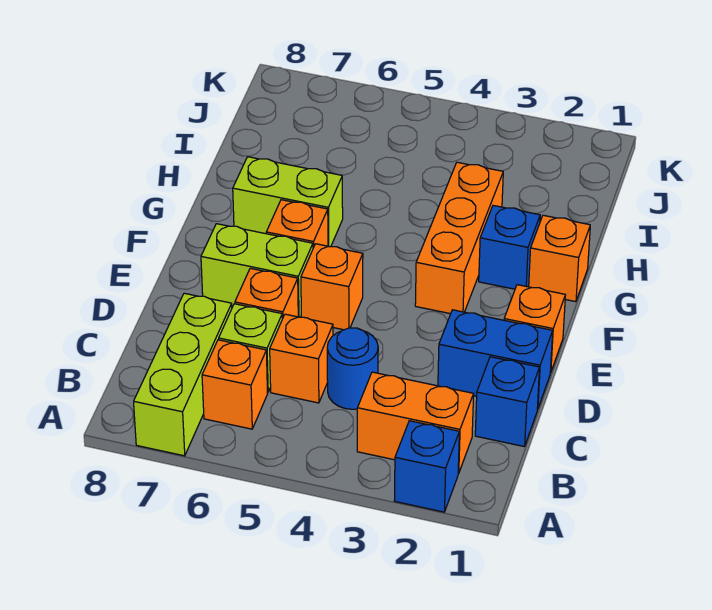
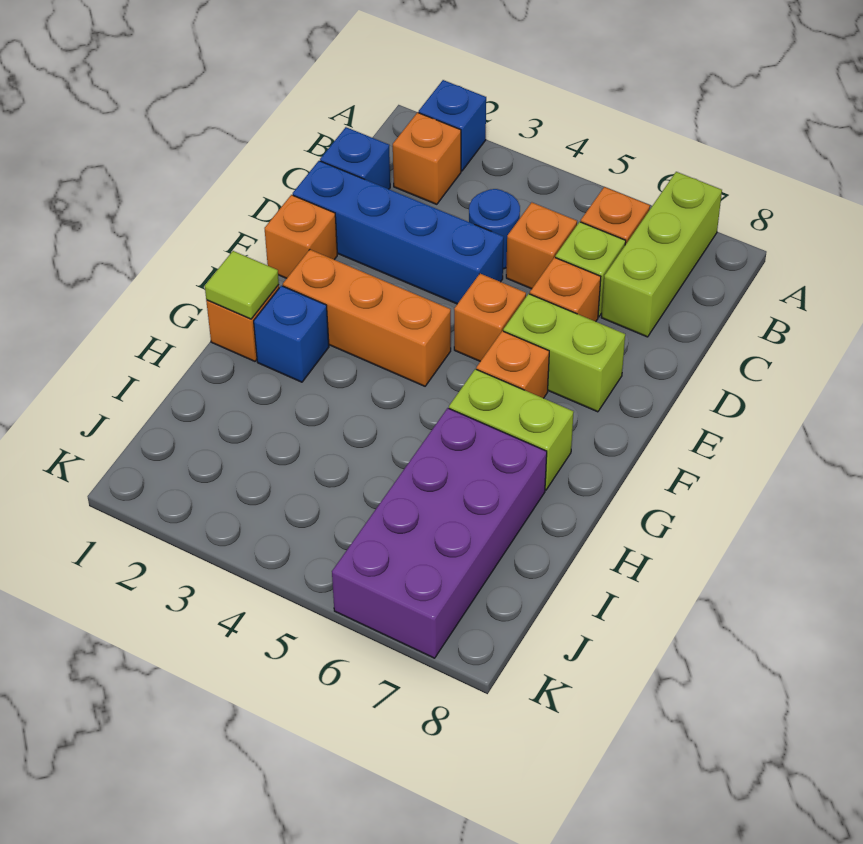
orange brick B2:B3 level 1 -> orange brick B2 level 1
blue brick D1:D2 level 1 -> blue brick D1:D4 level 1
orange brick F3:H3 level 1 -> orange brick F2:F4 level 1
none -> lime tile G1 level 2
none -> purple brick H6:K7 level 1

